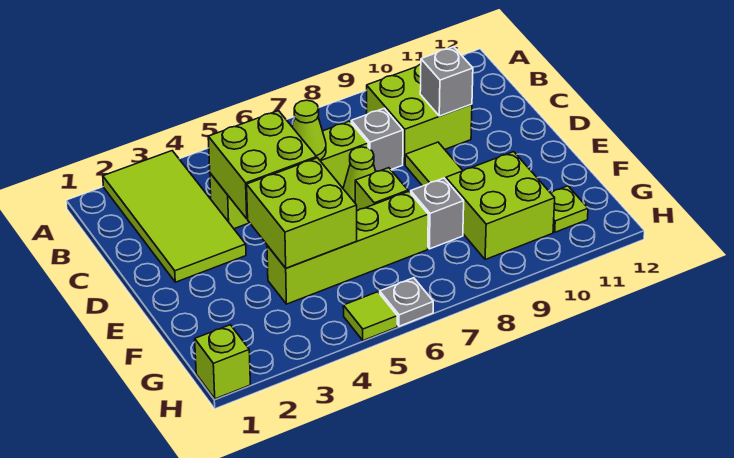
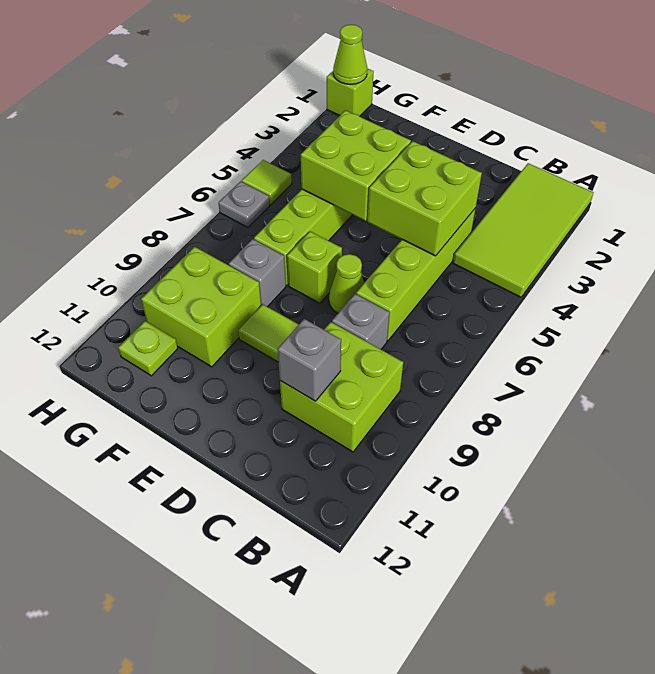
lime tile A2:D3 level 1 -> lime tile A1:B4 level 1
lime cone C6 level 2 -> lime cone H1 level 2

